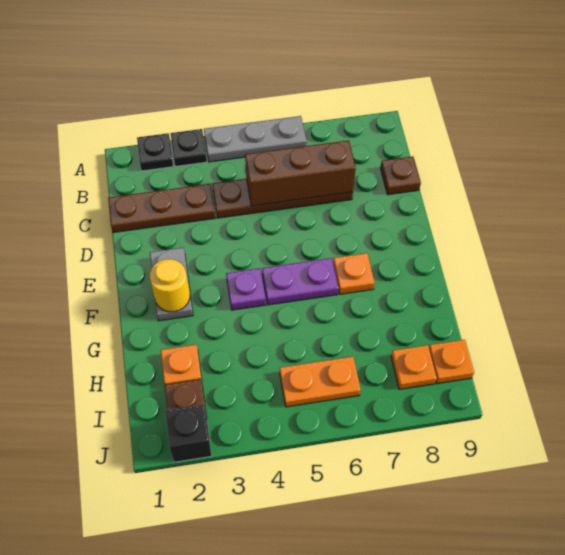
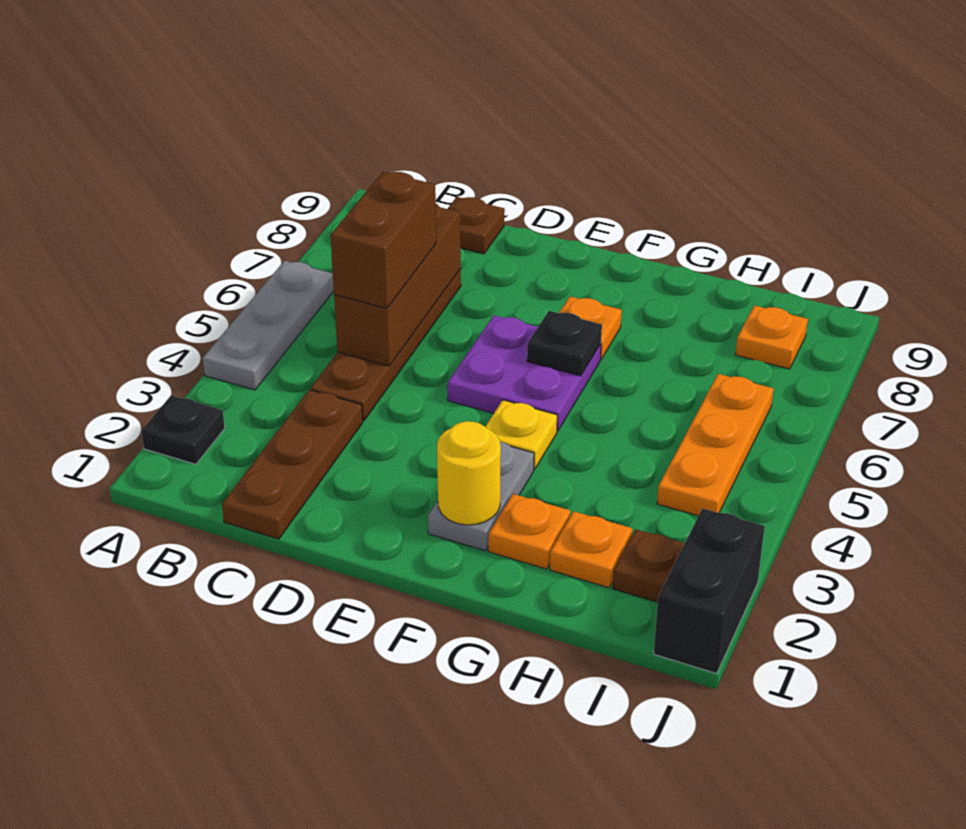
black plate A3 level 1 -> black plate F6 level 2
none -> brown brick C5:C6 level 3
grey plate E2:F2 level 1 -> grey plate F2:F3 level 1
purple plate F4 level 1 -> yellow plate F4 level 1
purple plate F5:F6 level 1 -> purple plate E5:F6 level 1
orange plate I5:I6 level 1 -> orange plate I4:I6 level 1
orange plate I9 level 1 -> orange plate G2 level 1
black brick J2 level 1 -> black brick J1:J2 level 1

